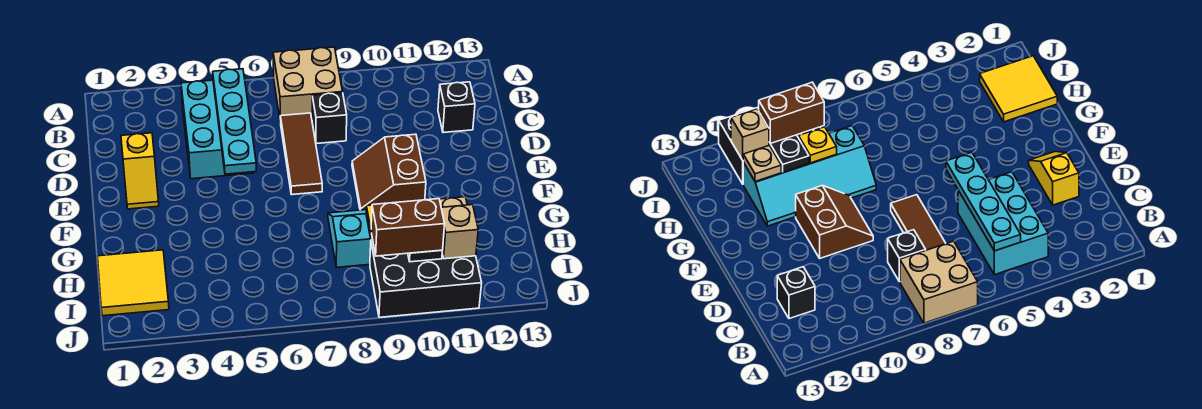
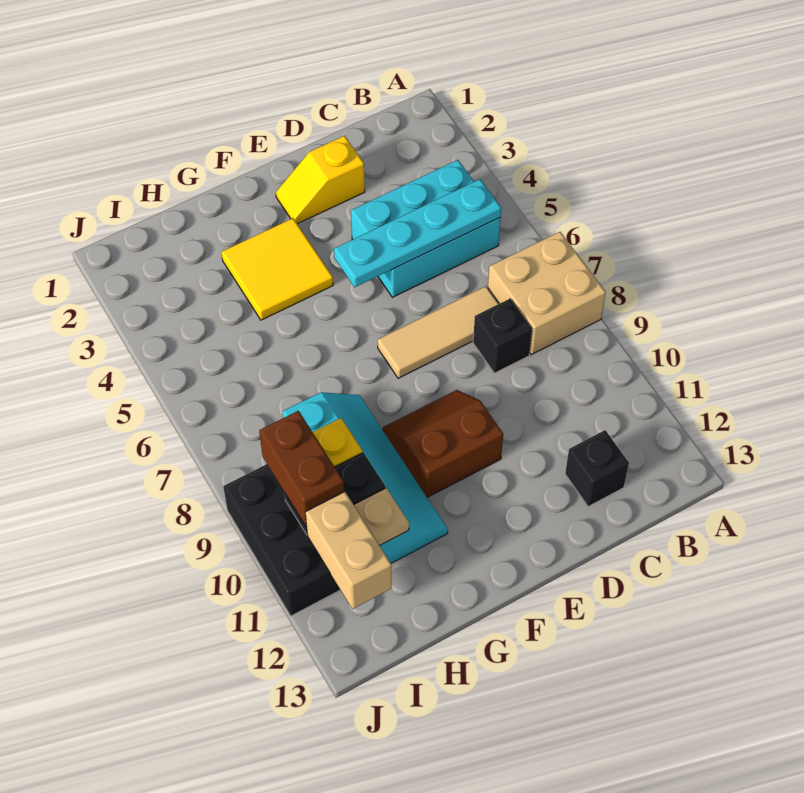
brown tile C7:E7 level 1 -> tan tile C7:E7 level 1
yellow tile H1:I2 level 1 -> yellow tile F3:G4 level 1
tan brick I11 level 2 -> tan brick I11:I12 level 2

